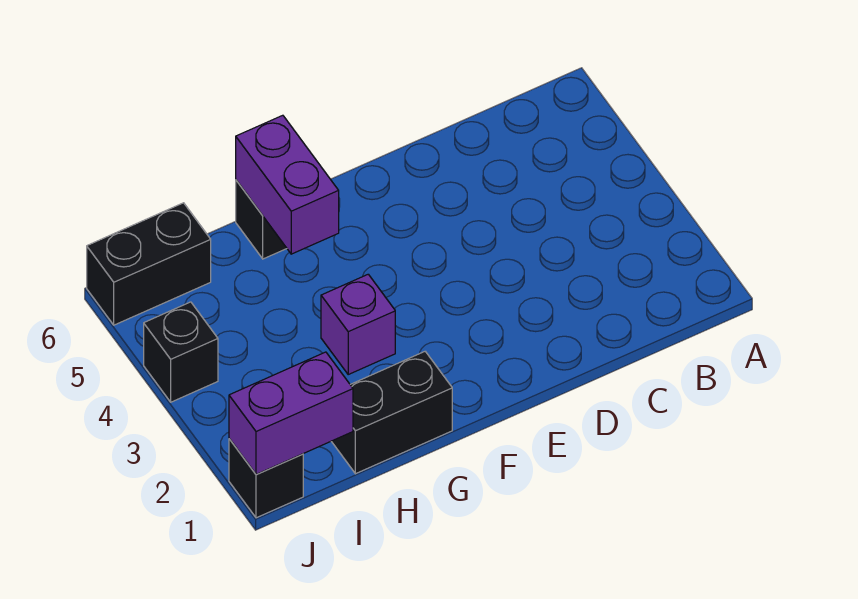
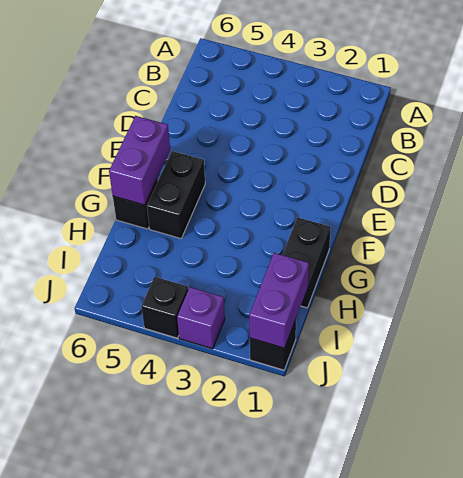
purple brick G3 level 1 -> purple brick J3 level 1
purple brick G5:G6 level 2 -> purple brick F6:G6 level 2
black brick I6:J6 level 1 -> black brick F5:G5 level 1

